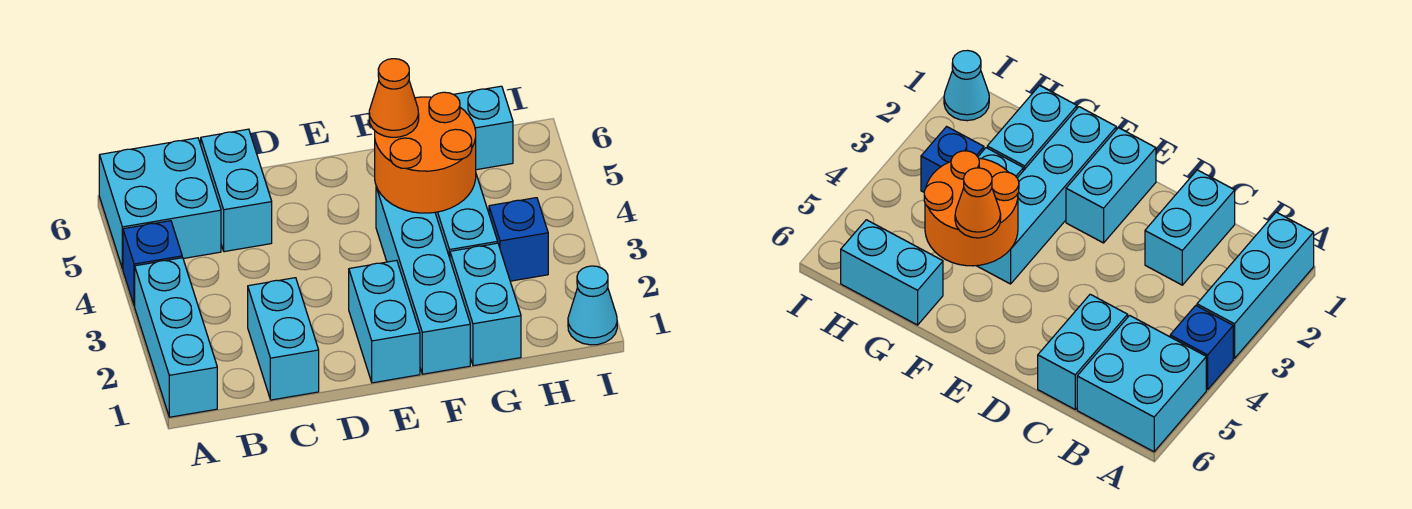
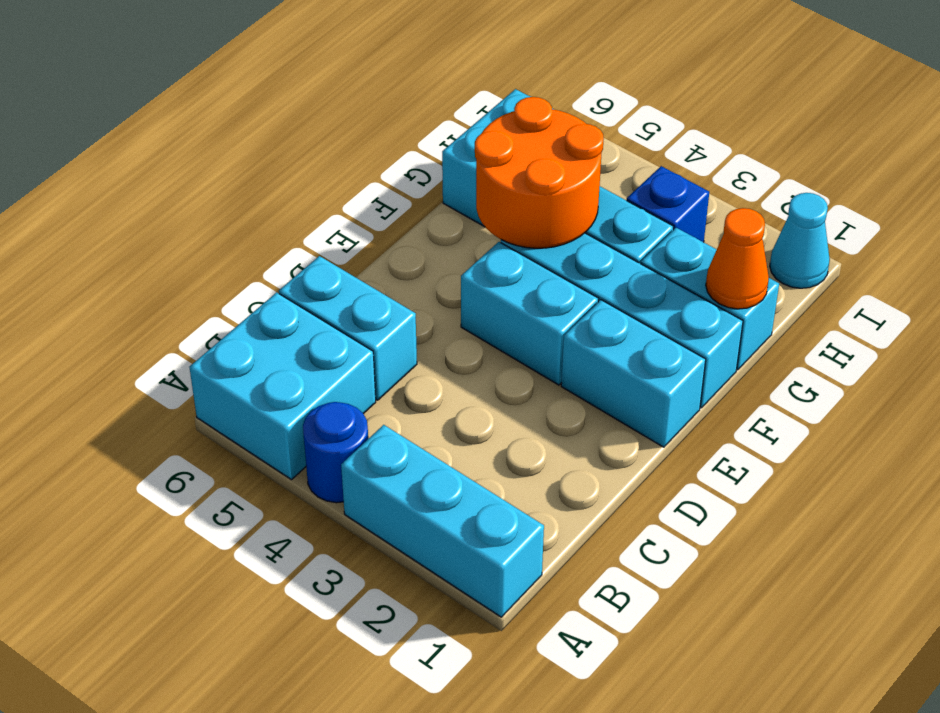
blue brick A4 level 1 -> blue round brick A4 level 1
cyan brick C1:C2 level 1 -> cyan brick E3:E4 level 1
orange cone F5 level 3 -> orange cone G1 level 2

